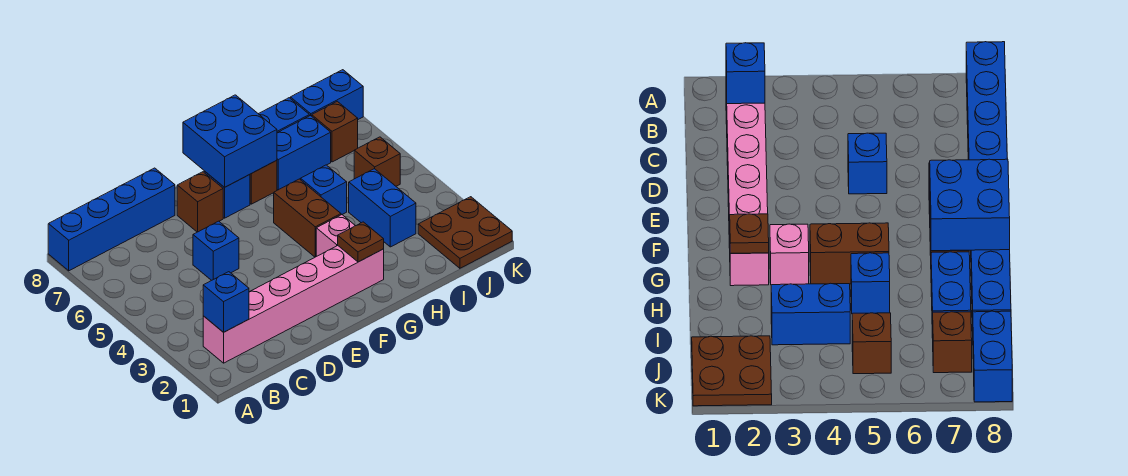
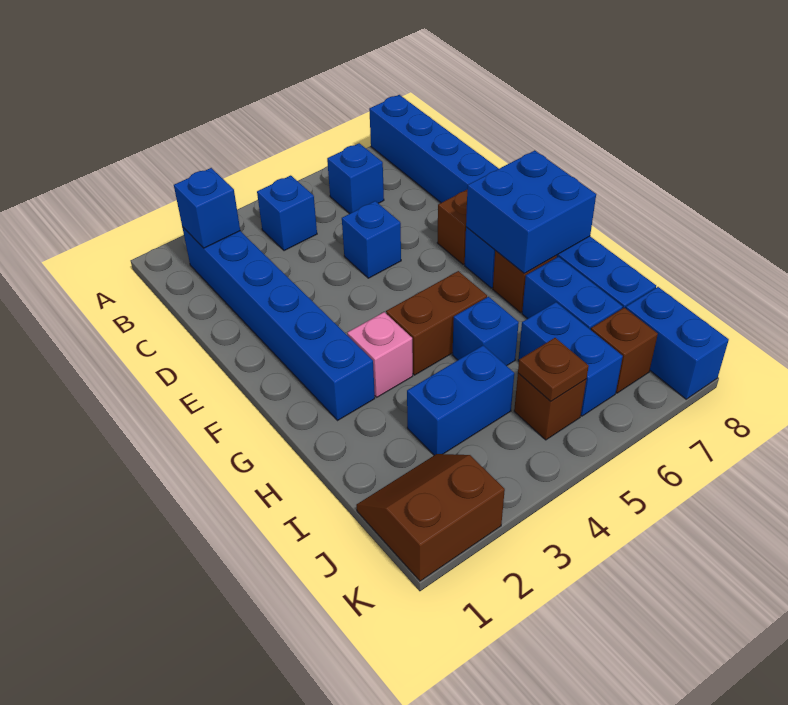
pink brick B2:G2 level 1 -> blue brick B2:G2 level 1
none -> blue brick B4 level 1
none -> blue brick B6 level 1
brown plate G2 level 2 -> brown plate J5 level 2
none -> blue brick I6:J6 level 1
brown plate J1:K2 level 1 -> brown slope J1:K2 level 1 top K

